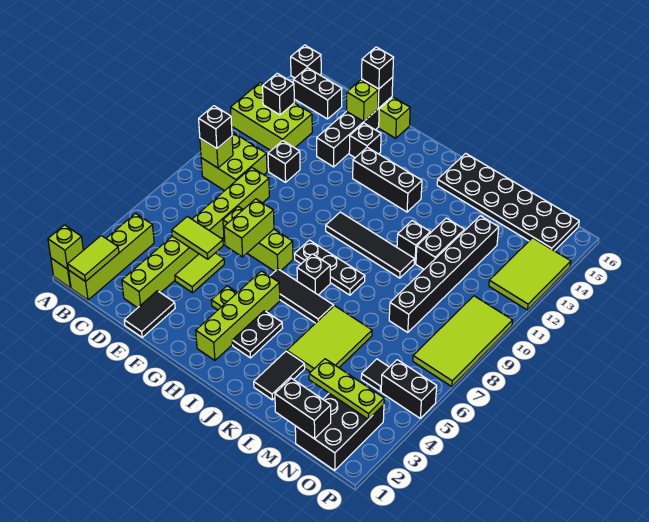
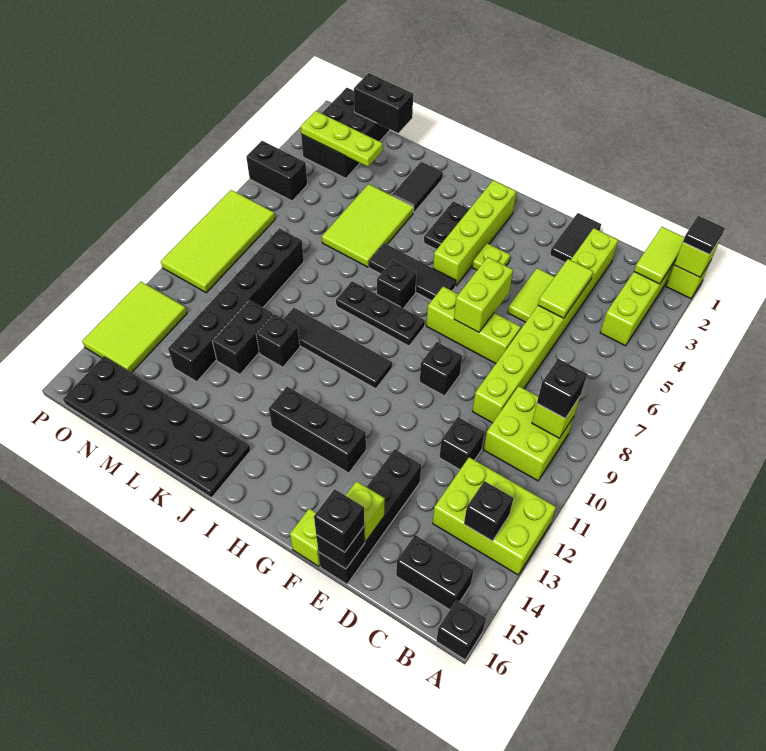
lime tile D5:E5 level 2 -> lime tile D4:D5 level 2
black brick F14 level 1 -> black brick F9 level 1
black tile N5 level 1 -> black tile A1 level 3

